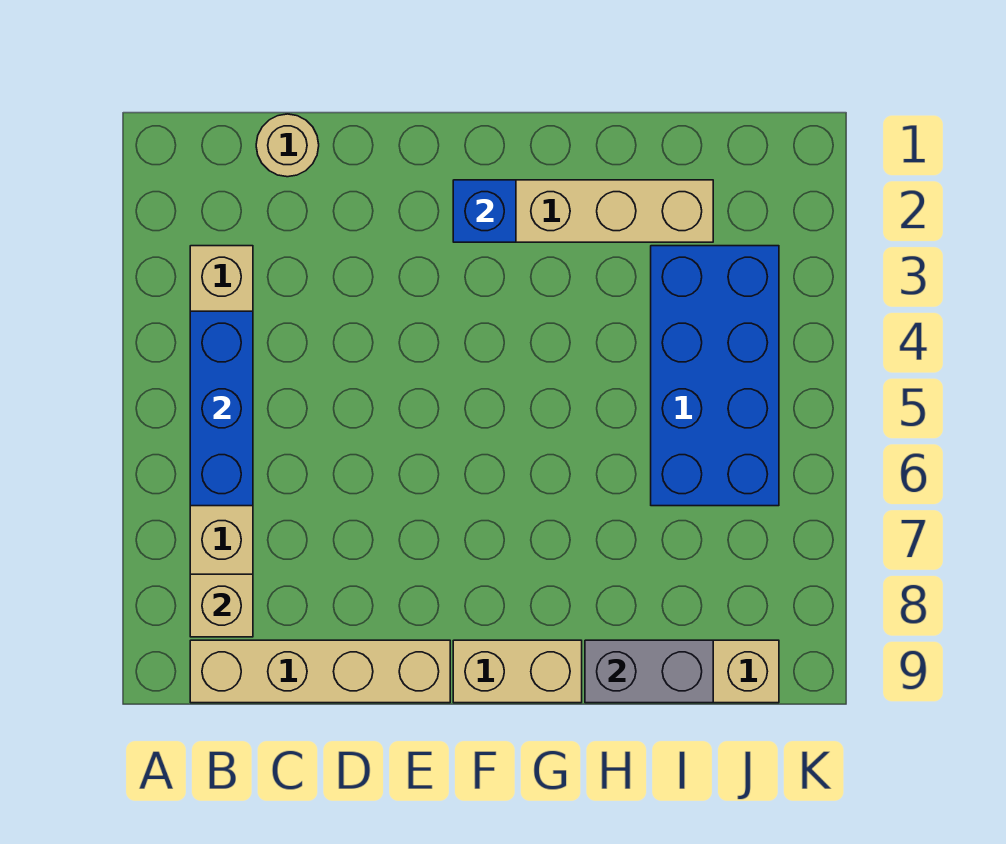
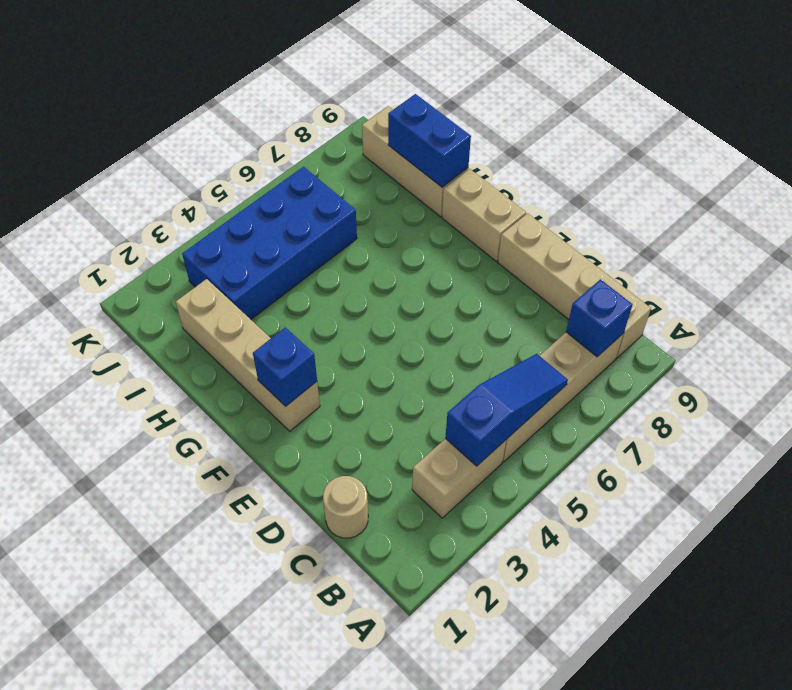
blue brick B4:B6 level 2 -> blue slope B4:B6 level 2 top 4
tan brick B8 level 2 -> blue brick B8 level 2
grey brick H9:I9 level 2 -> blue brick H9:I9 level 2

